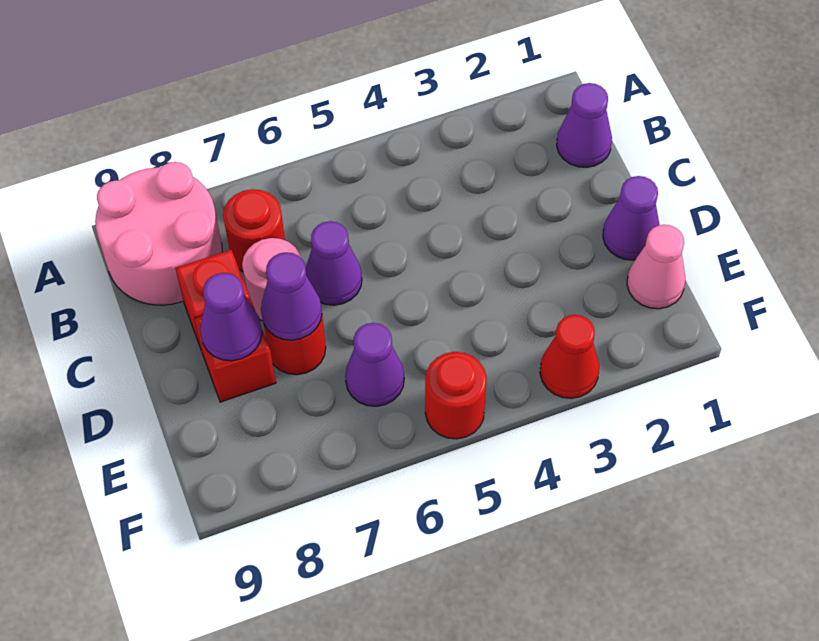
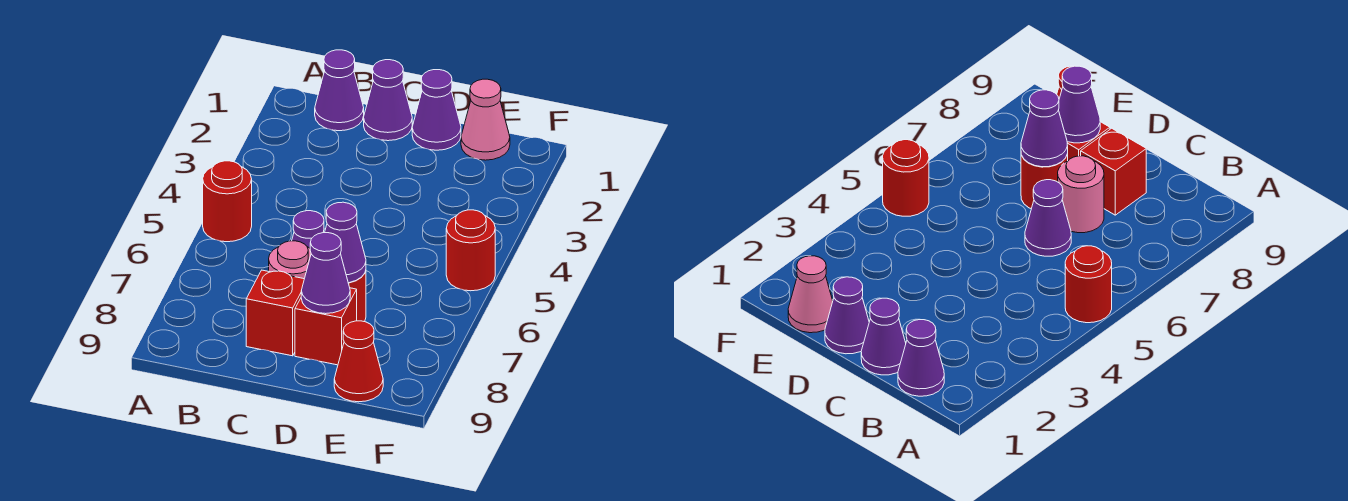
pink round brick A8:B9 level 1 -> none
red round brick B7 level 1 -> red round brick A5 level 1
purple cone E6 level 1 -> purple cone C1 level 1
red cone F3 level 1 -> red cone E9 level 1

